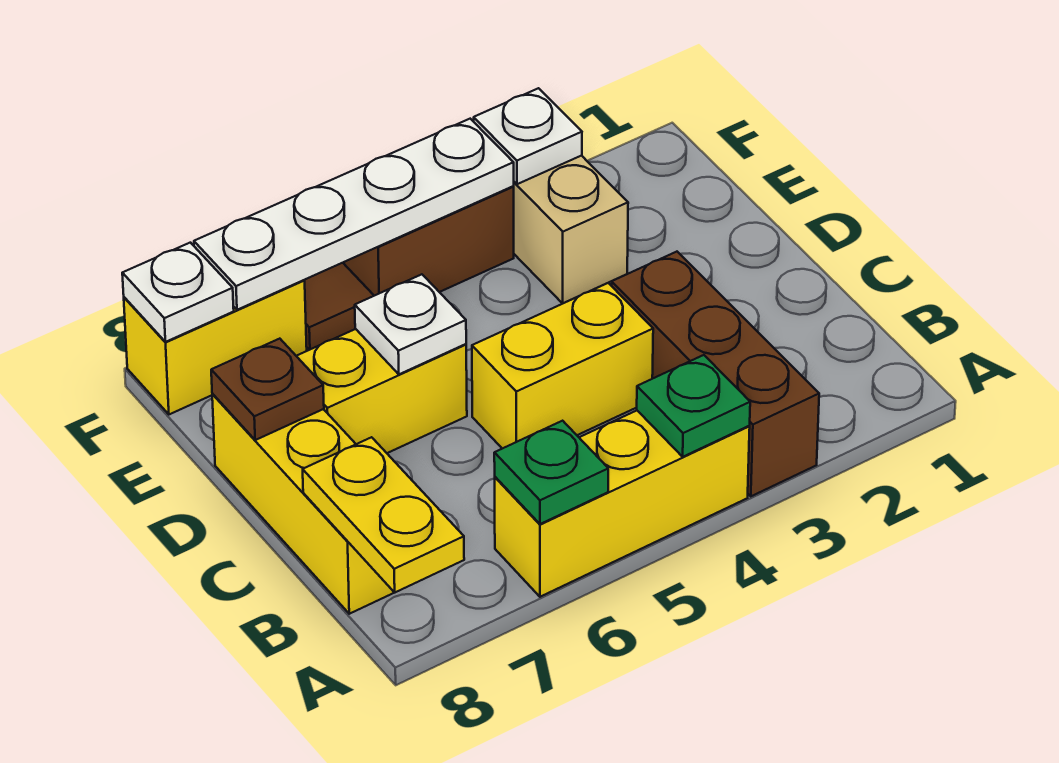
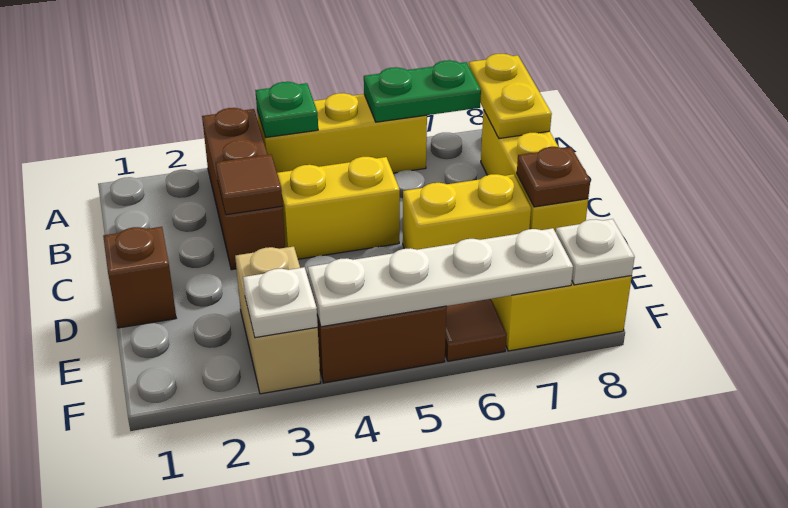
green plate A6 level 2 -> green plate A6:A7 level 2
none -> brown tile C3 level 2
none -> brown brick D1 level 1
white plate D6 level 2 -> none

